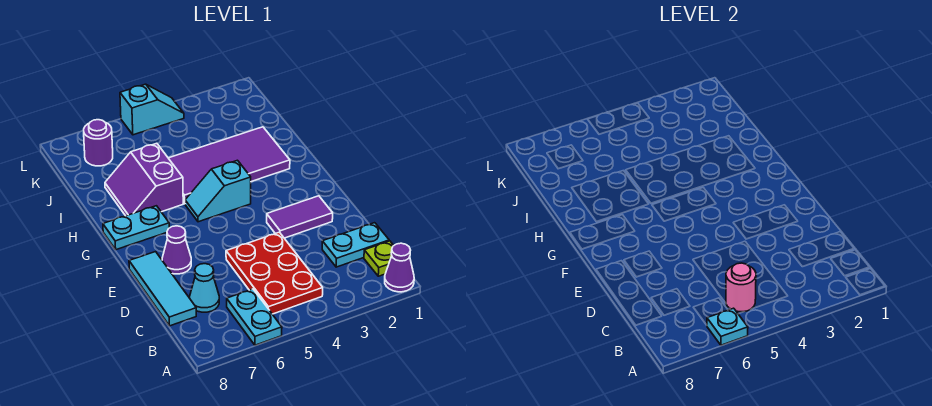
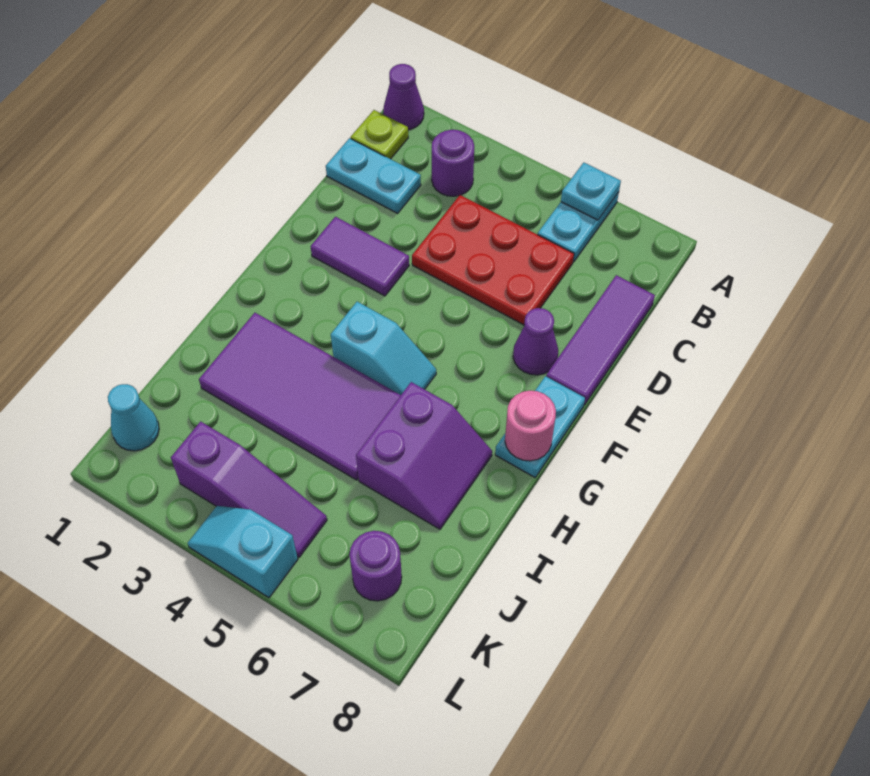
none -> purple round brick B3 level 1
red plate B4:D5 level 1 -> red plate C4:D6 level 1
pink round brick B5 level 2 -> pink round brick G8 level 2
cyan cone C7 level 1 -> cyan cone K1 level 1
cyan tile C8:E8 level 1 -> purple tile C8:E8 level 1
cyan plate G7:G8 level 1 -> cyan plate F8:G8 level 1
none -> purple slope K3:K5 level 1 top 3

